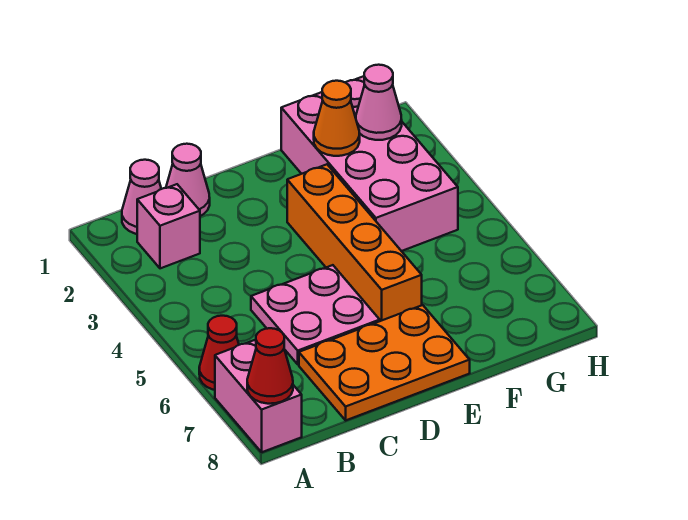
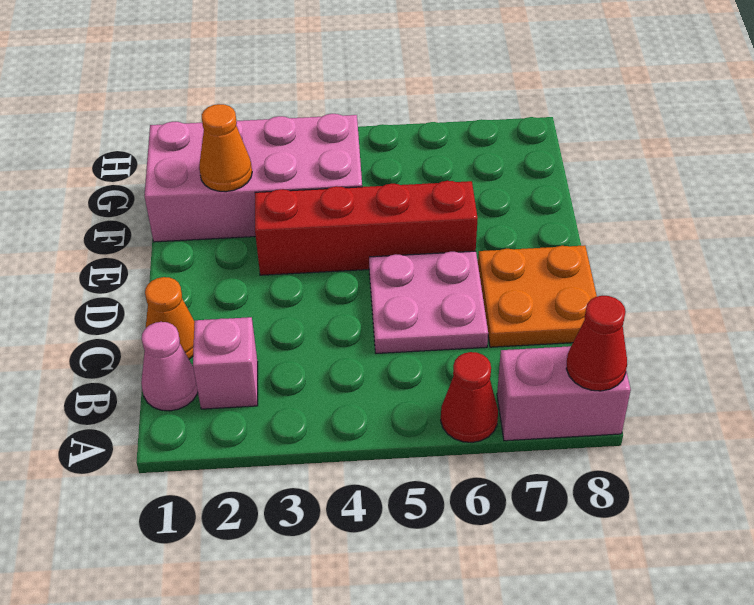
pink cone C1 level 1 -> orange cone C1 level 1
orange plate C7:E8 level 1 -> orange plate C7:D8 level 1
orange brick E3:E6 level 1 -> red brick E3:E6 level 1
pink cone G2 level 2 -> none

